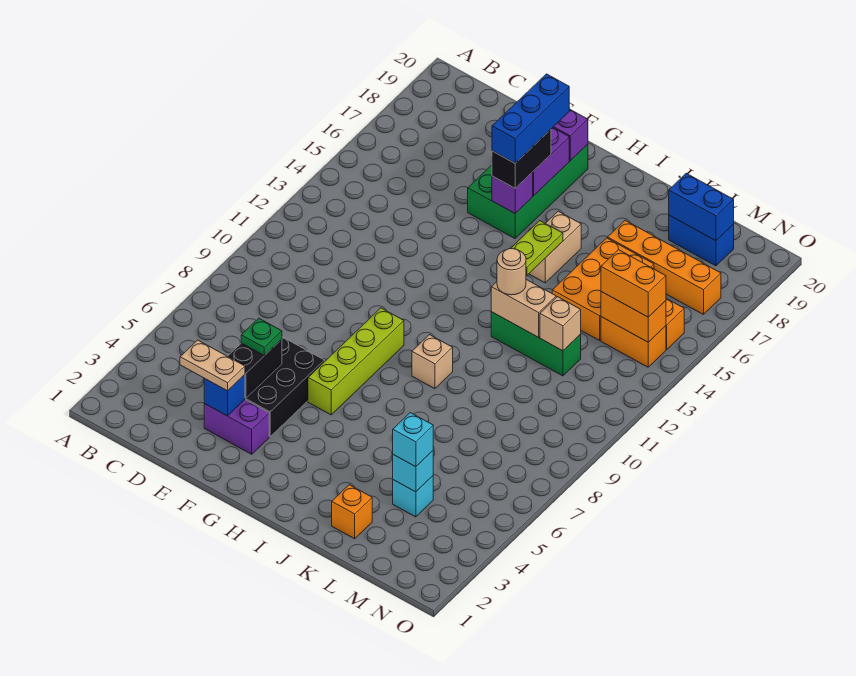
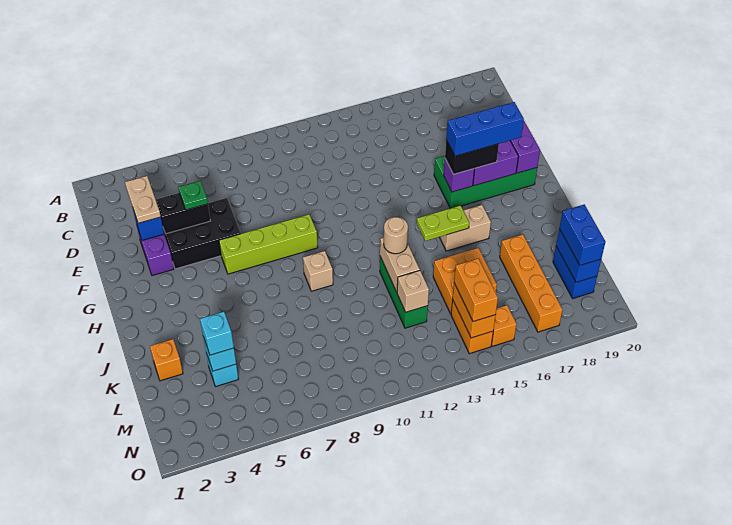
orange brick K14:L16 level 1 -> orange brick K14:L15 level 1
none -> blue brick L19:M19 level 3

